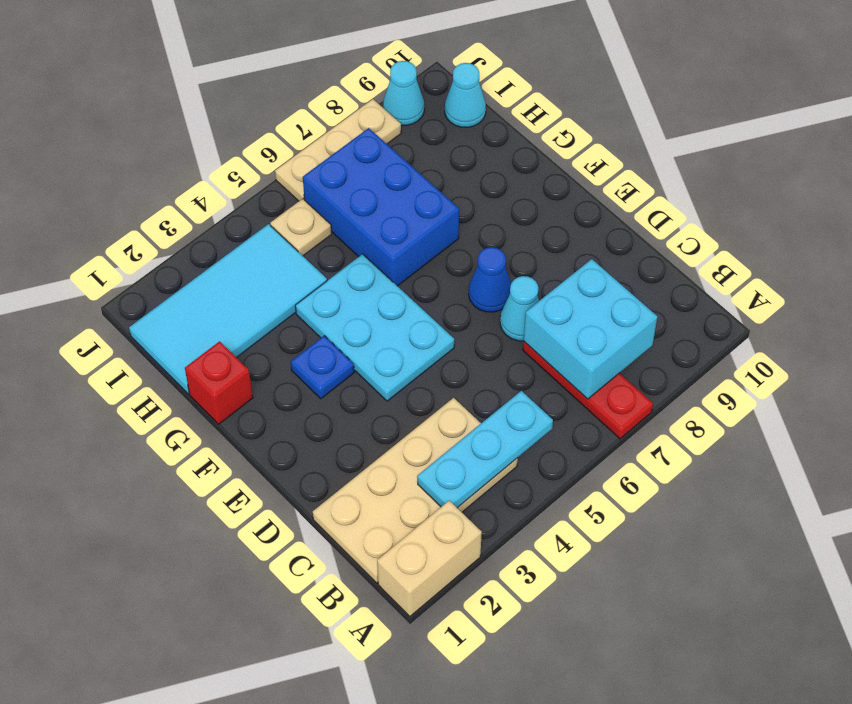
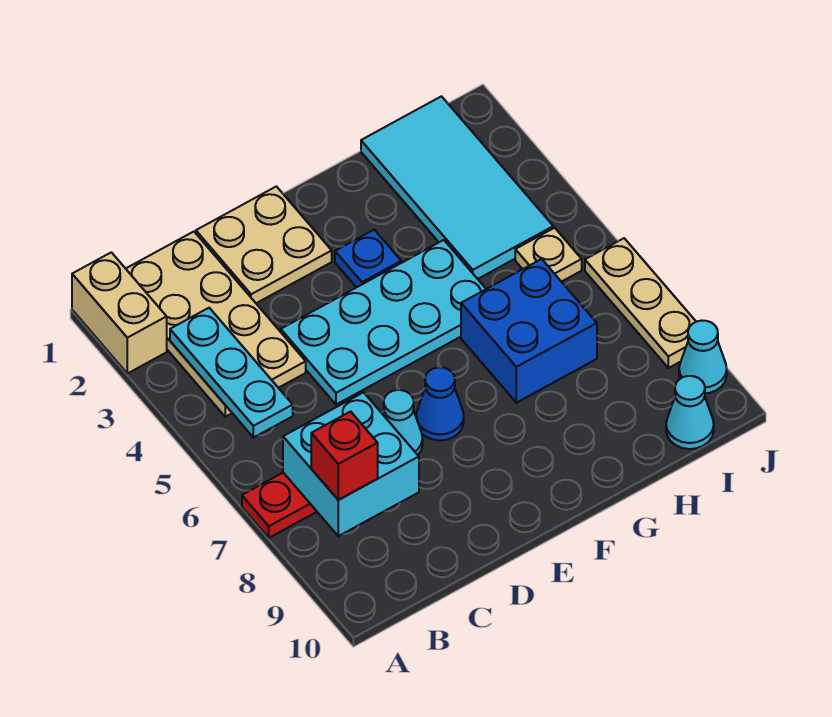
none -> tan plate D1:E2 level 1
cyan plate E4:G5 level 1 -> cyan plate D4:G5 level 1
red brick G1 level 1 -> red brick B8 level 3
blue brick G6:I7 level 1 -> blue brick G6:H7 level 1

